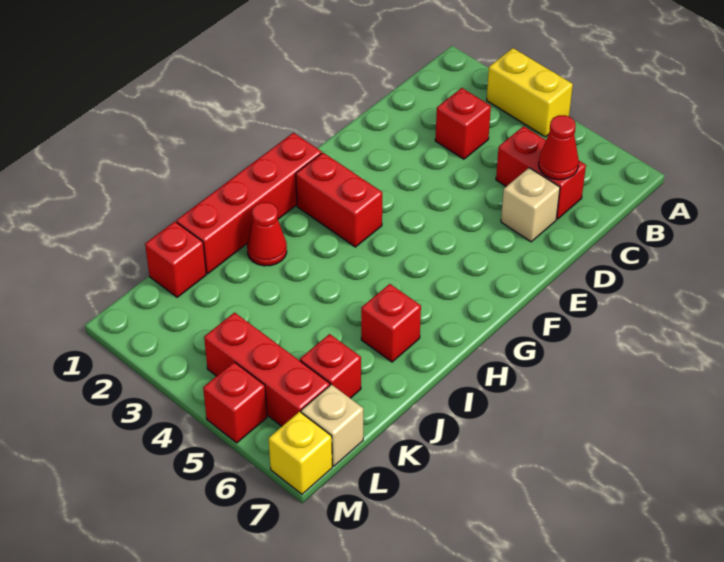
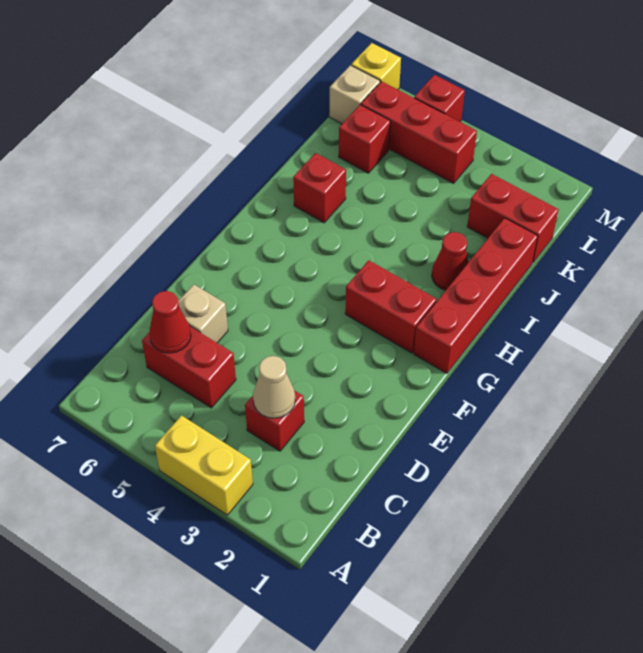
none -> tan cone C3 level 2
red brick K1 level 1 -> red brick K1:K2 level 1

